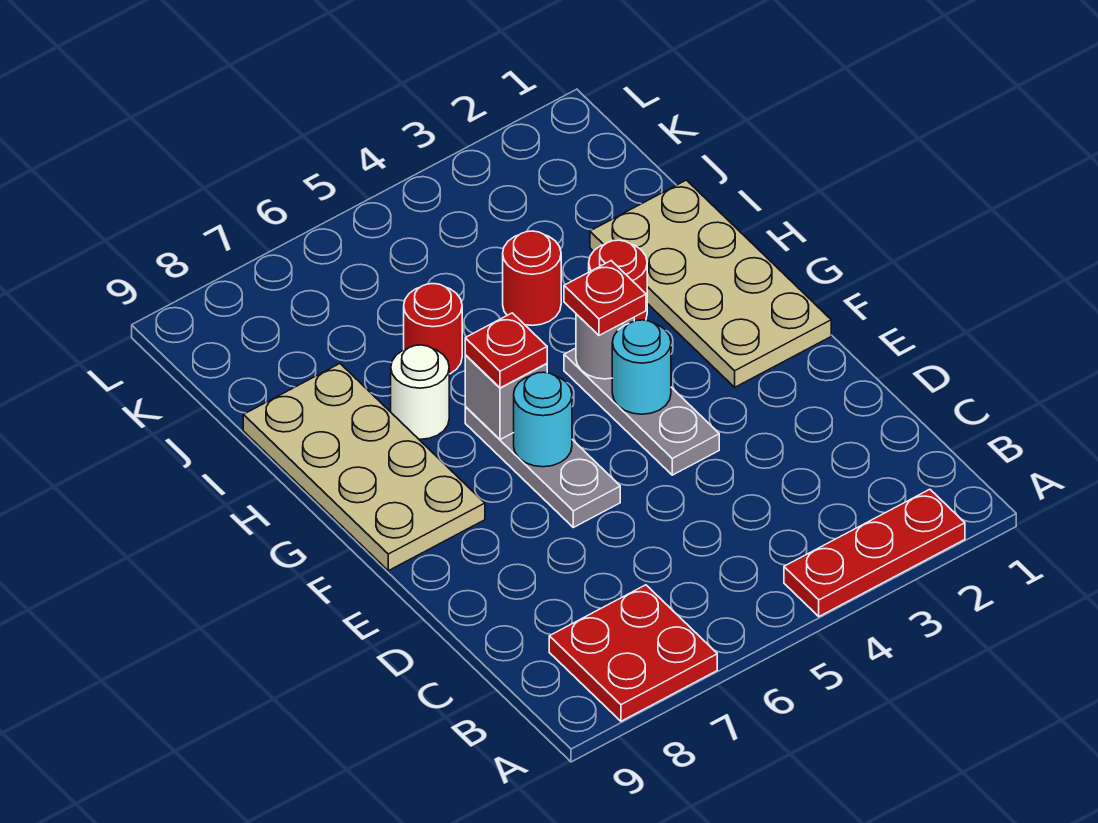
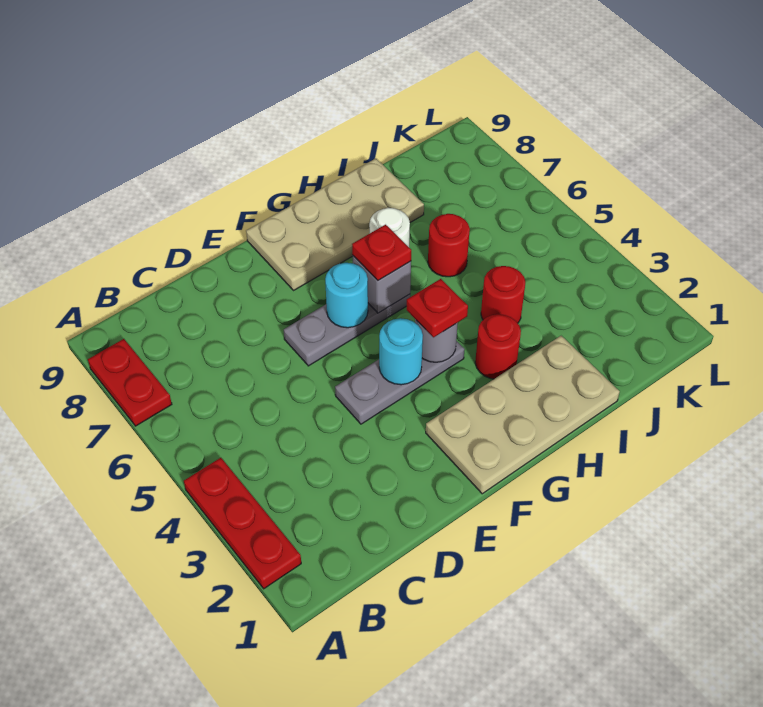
red plate A7:B8 level 1 -> red plate A7:A8 level 1

